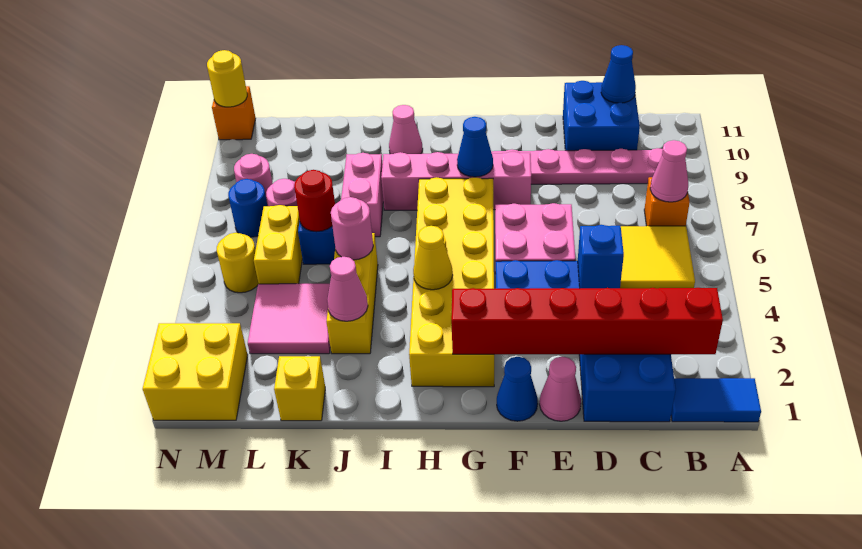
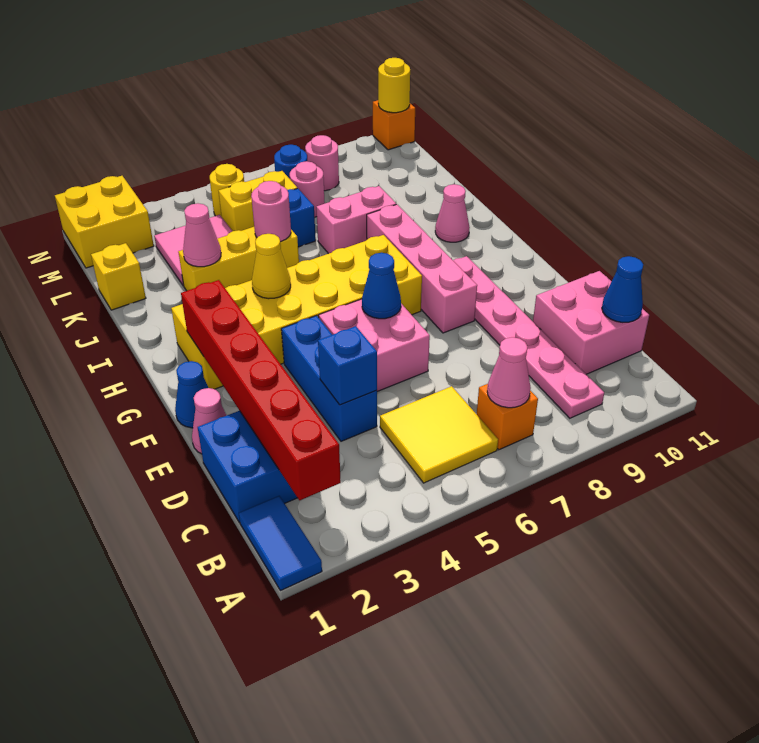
blue brick C10:D11 level 1 -> pink brick C10:D11 level 1
blue cone G8 level 2 -> blue cone F6 level 2
red round brick K6 level 2 -> none

